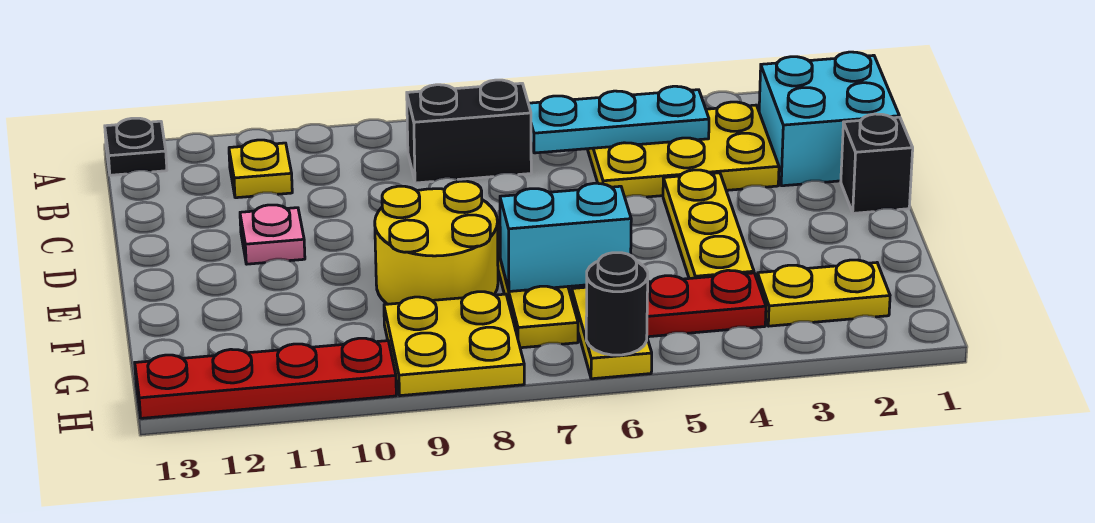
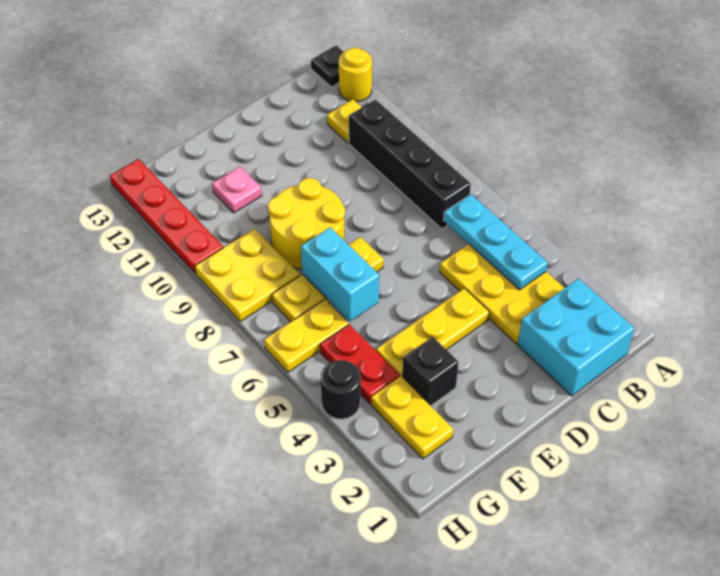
none -> yellow round brick A12 level 1
black brick B7:B8 level 1 -> black brick B7:B10 level 1
black brick D1 level 1 -> black brick F3 level 1
pink plate D11 level 1 -> pink plate F11 level 1
black round brick H6 level 2 -> black round brick H4 level 1

